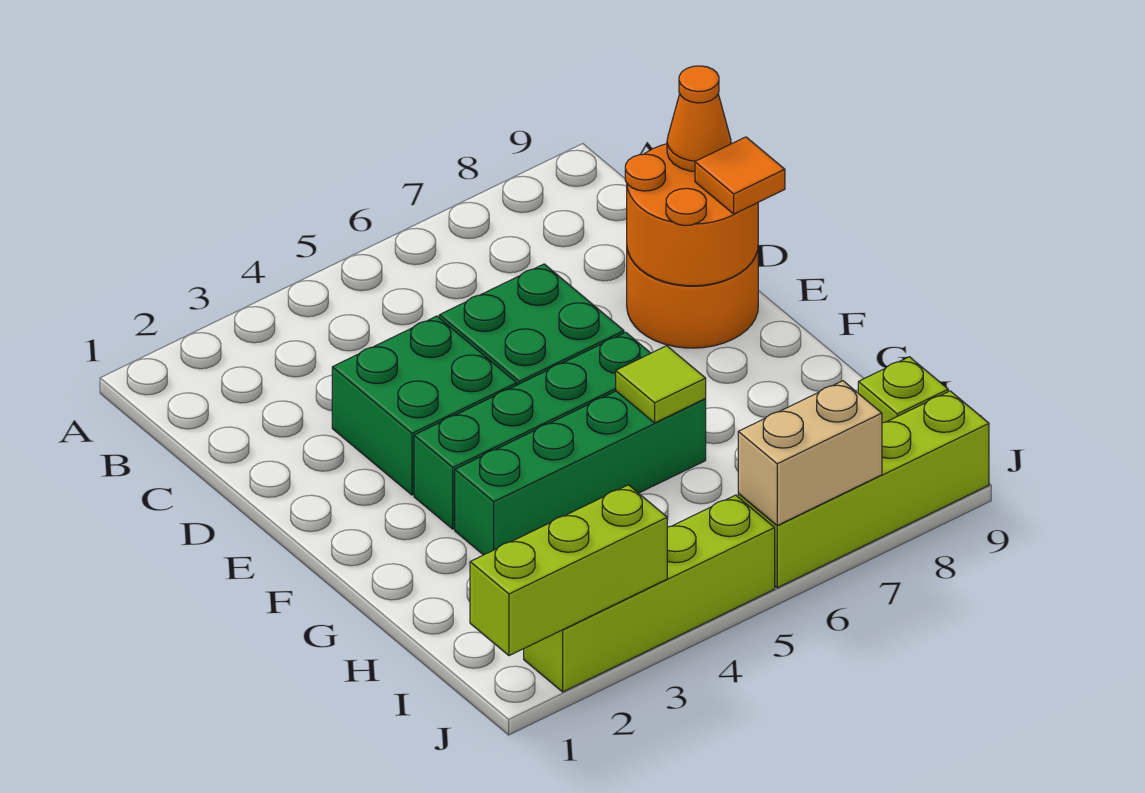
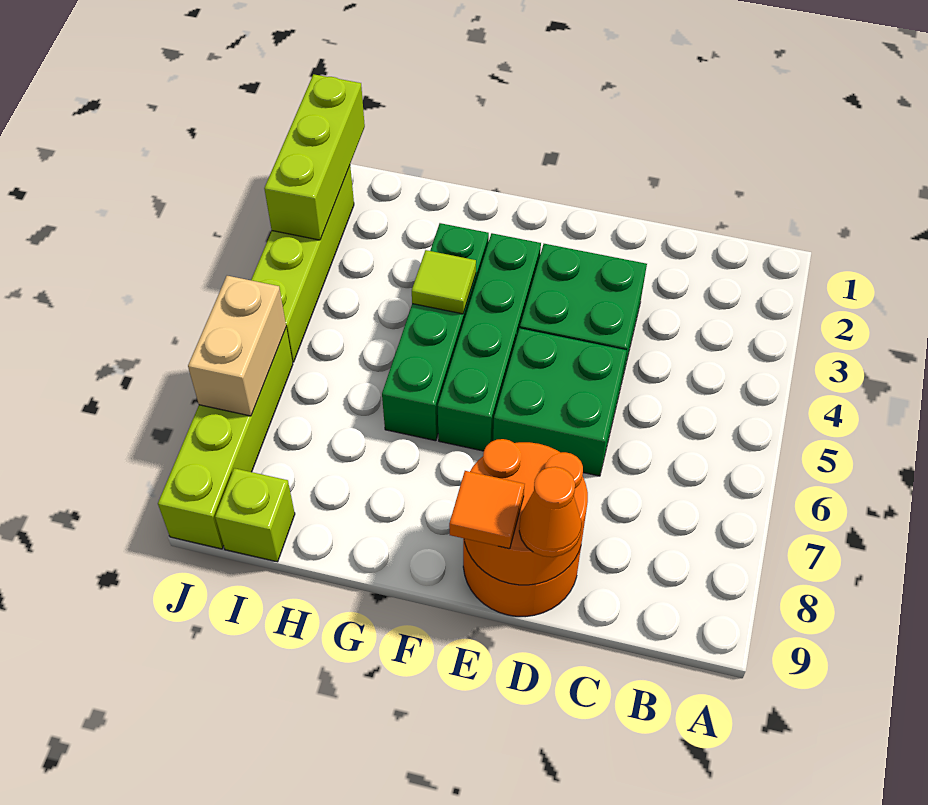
lime tile G6 level 2 -> lime tile G4 level 2

